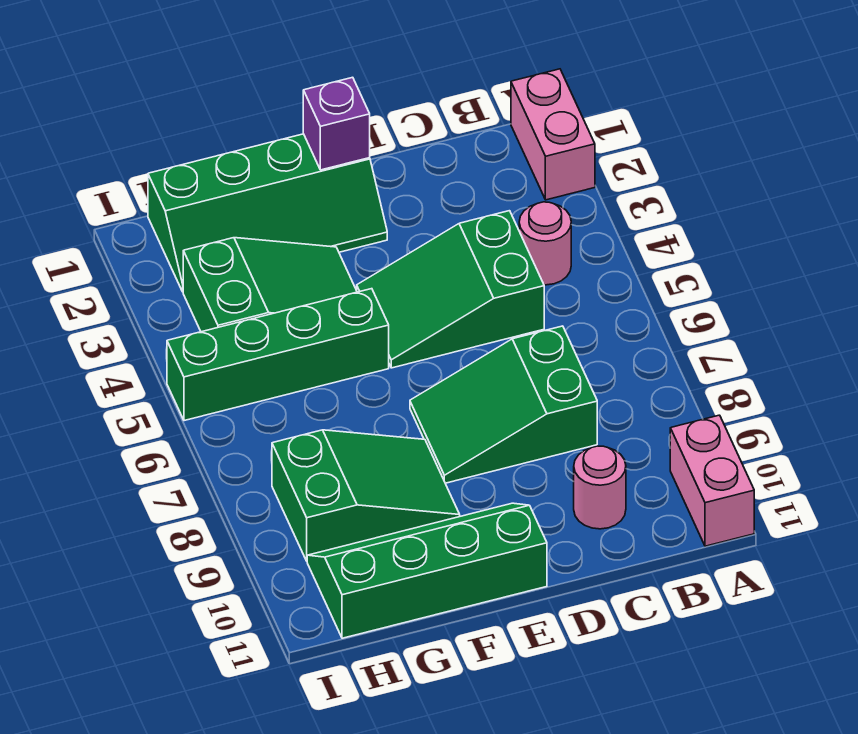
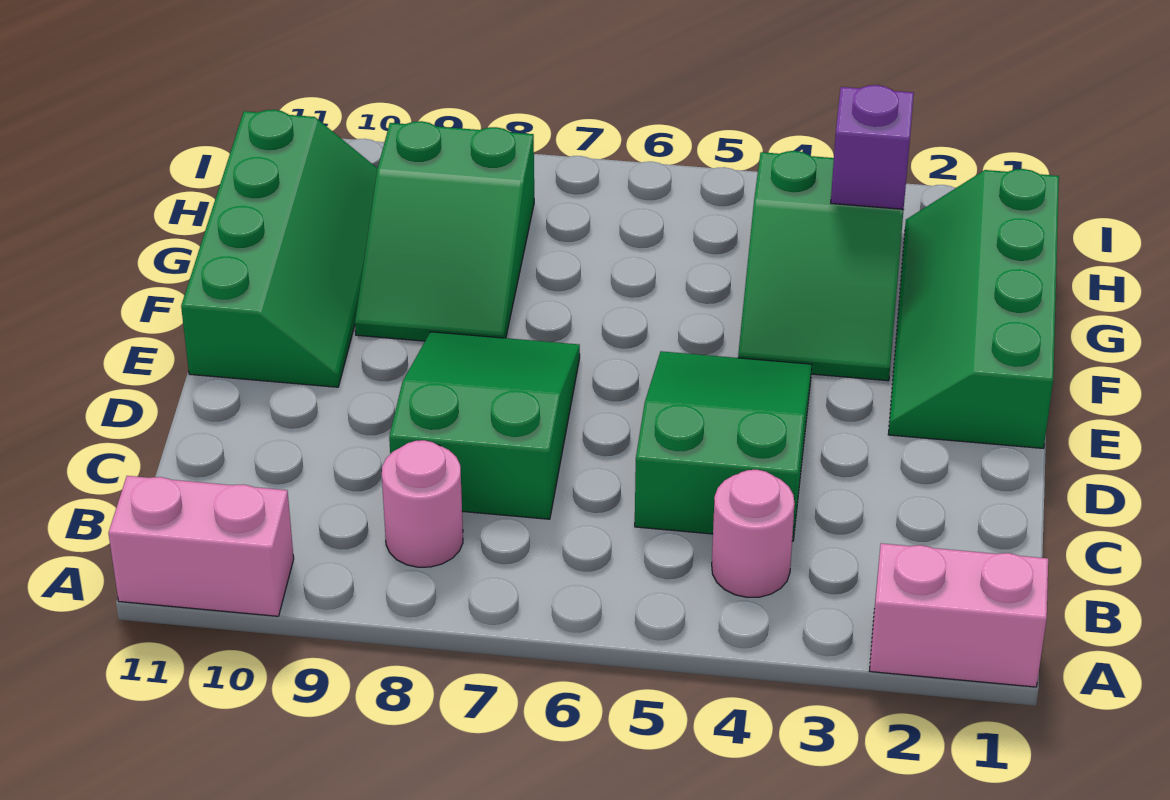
pink round brick C10 level 1 -> pink round brick B8 level 1
purple brick E1 level 2 -> purple brick H3 level 2
green brick F5:I5 level 1 -> none

